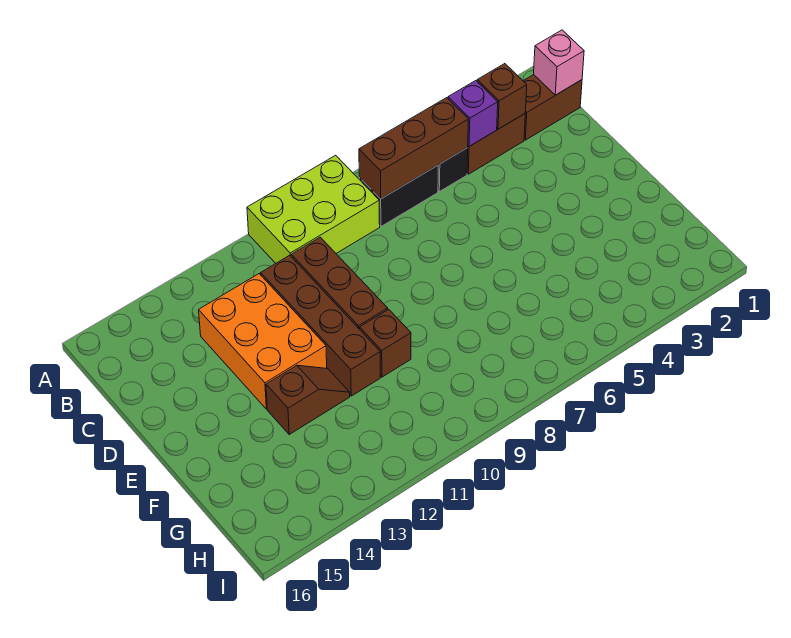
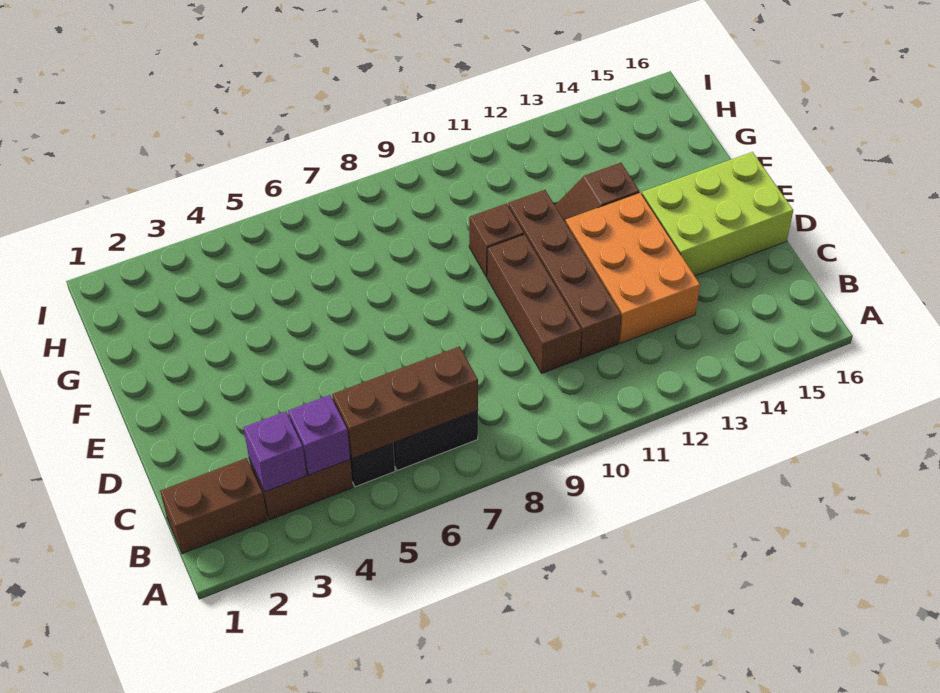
lime brick A8:B10 level 1 -> lime brick D14:E16 level 1
pink brick B1 level 2 -> none
brown brick B3 level 2 -> purple brick B3 level 2

